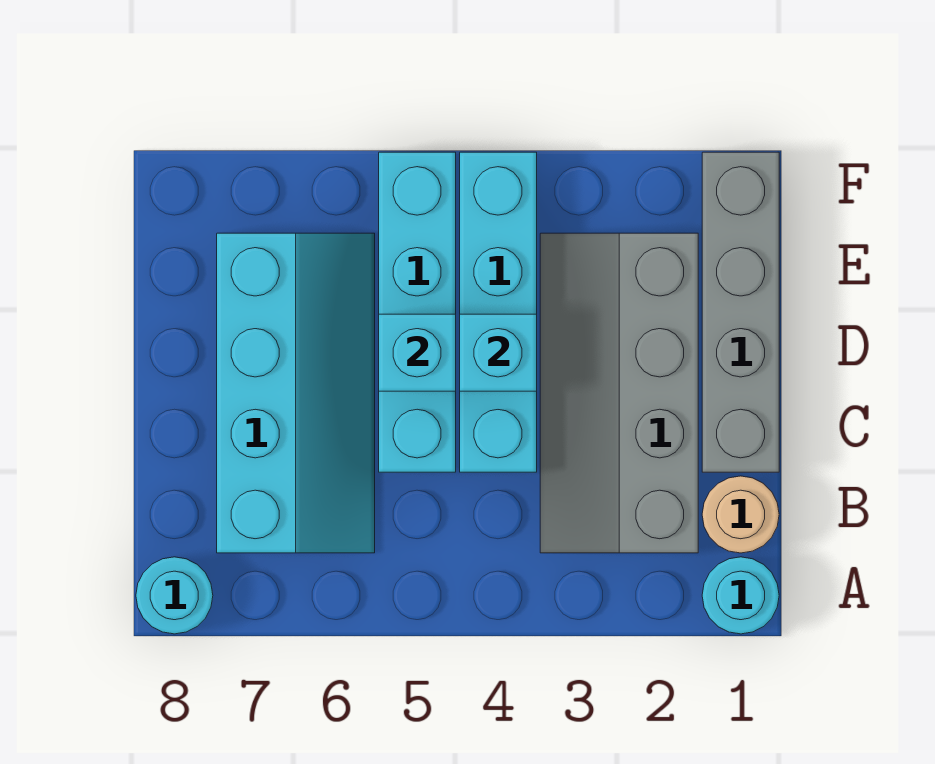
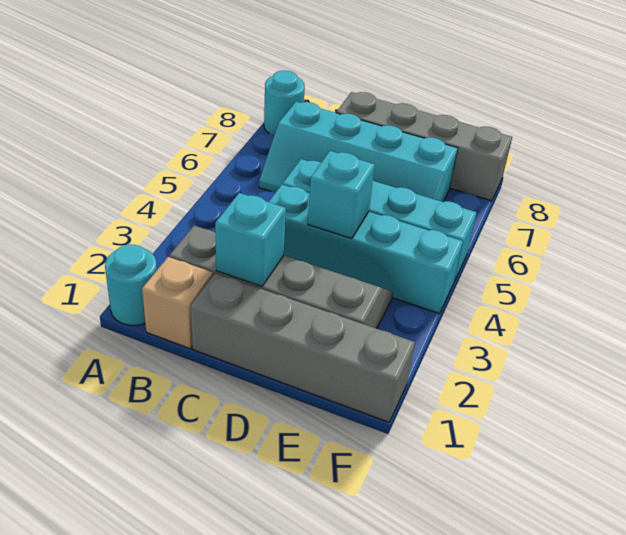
tan round brick B1 level 1 -> tan brick B1 level 1
none -> grey brick C8:F8 level 1
cyan brick D5 level 2 -> cyan brick C2 level 2

